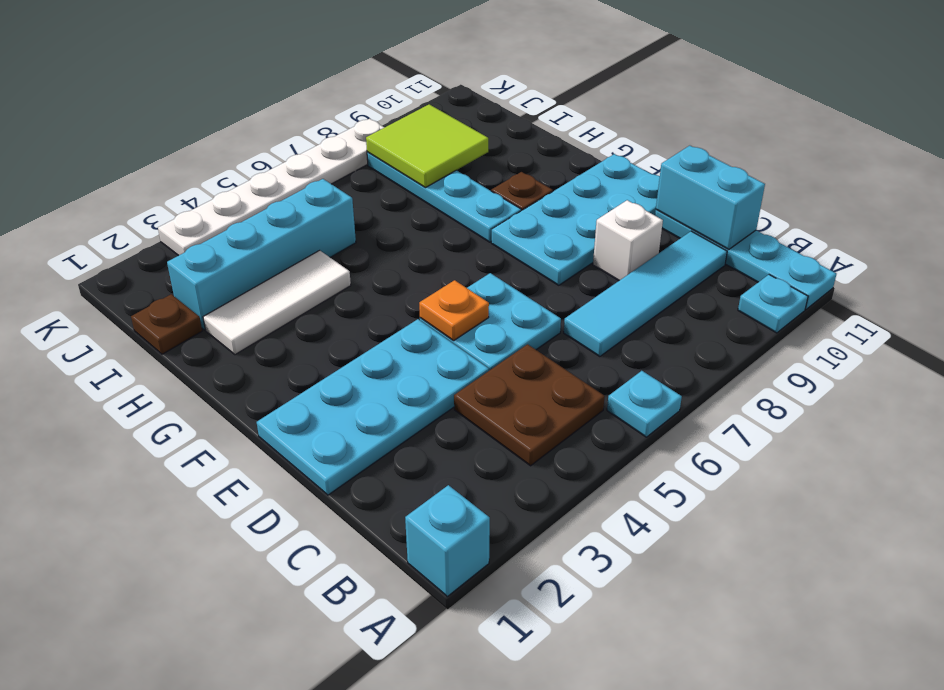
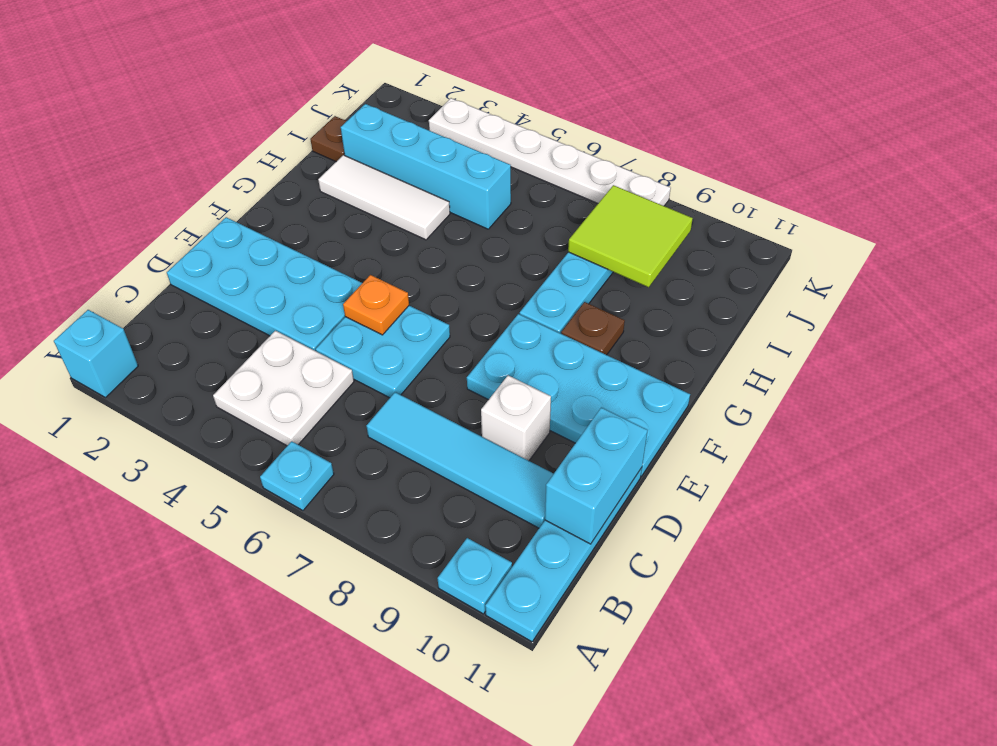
brown plate B4:C5 level 1 -> white plate B4:C5 level 1

